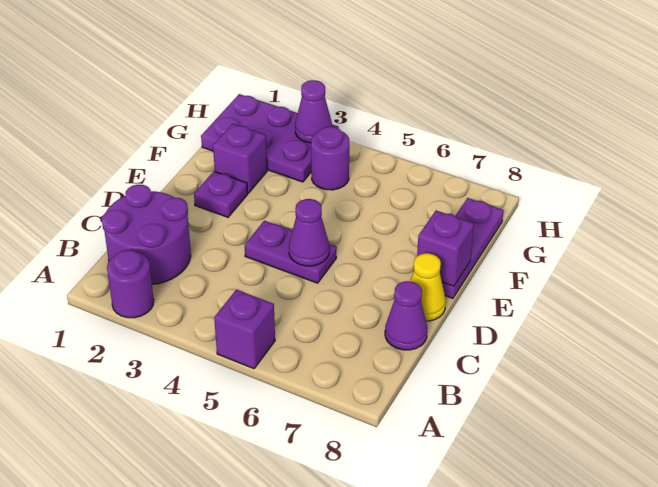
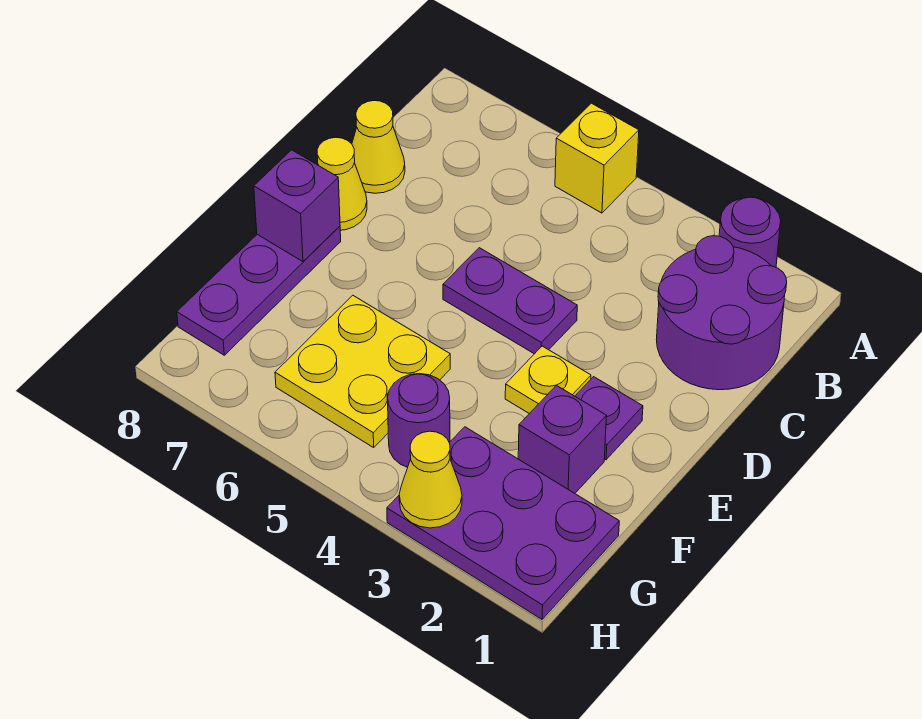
purple brick A5 level 1 -> yellow brick A5 level 1
purple cone C8 level 1 -> yellow cone C8 level 1
purple cone D5 level 2 -> none
none -> yellow plate E3 level 1
none -> yellow plate F5:G6 level 1
purple cone H3 level 2 -> yellow cone H3 level 2

